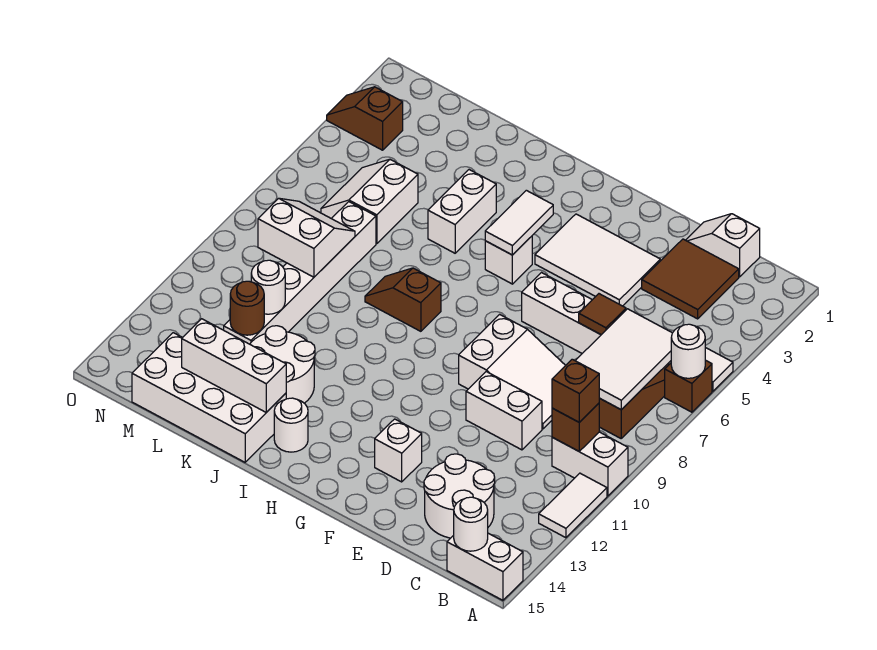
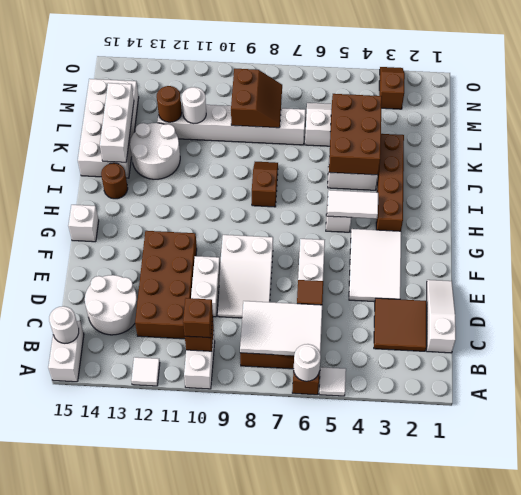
white tile A11:A12 level 1 -> white tile A12 level 1
white slope C1:D1 level 1 top C -> white slope C1:E1 level 1 top C
none -> brown brick C11:F12 level 1
white brick F13 level 1 -> white brick G15 level 1
none -> brown brick H3:K3 level 1
white round brick I14 level 1 -> brown round brick I14 level 1
none -> brown brick J4:L5 level 2
white slope L8:M9 level 2 top 9 -> brown slope L8:M9 level 2 top 9

